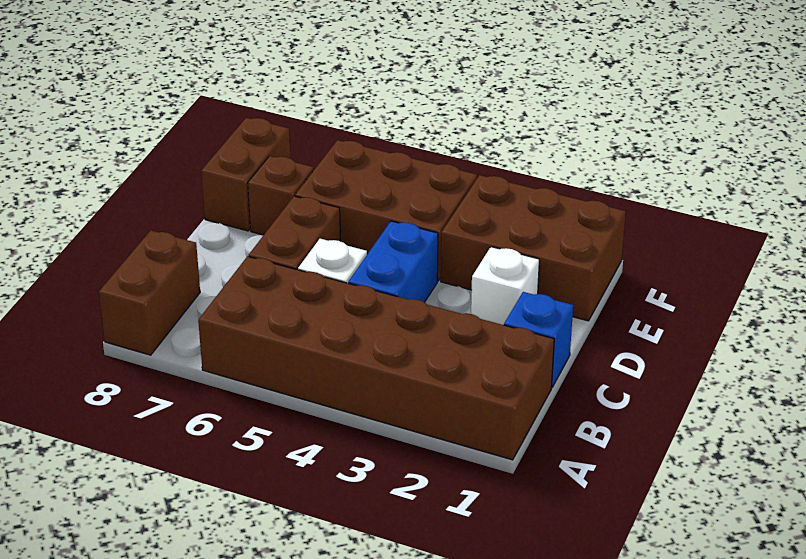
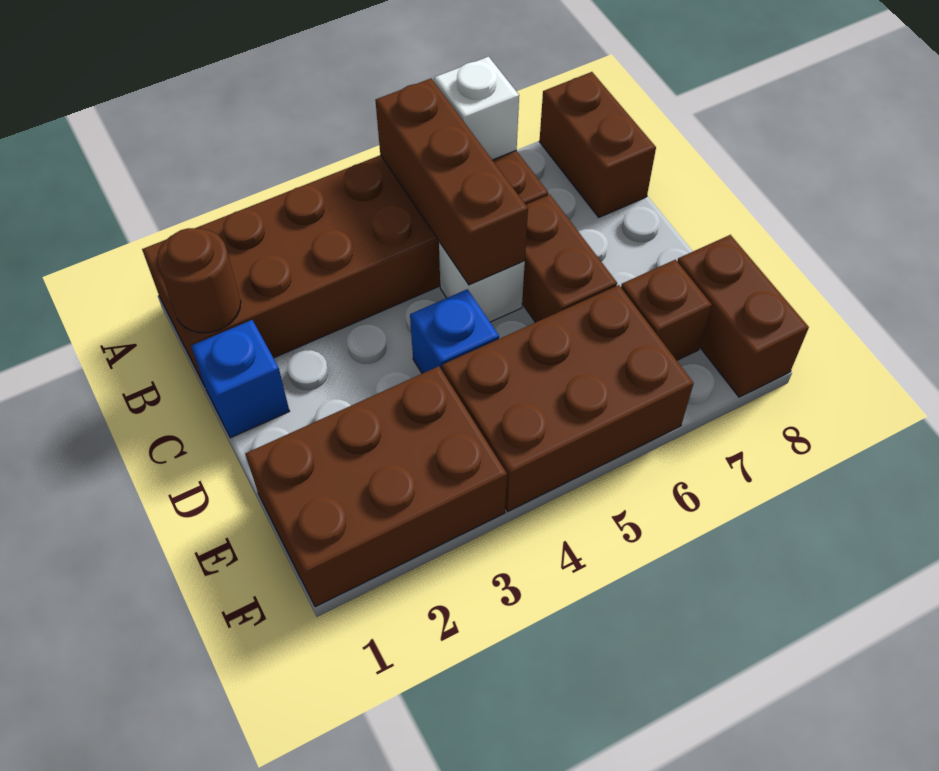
none -> brown brick A5:C5 level 2
none -> brown round brick B1 level 2
blue brick C4:D4 level 1 -> blue brick D4 level 1
white brick D2 level 1 -> white brick A6 level 2

